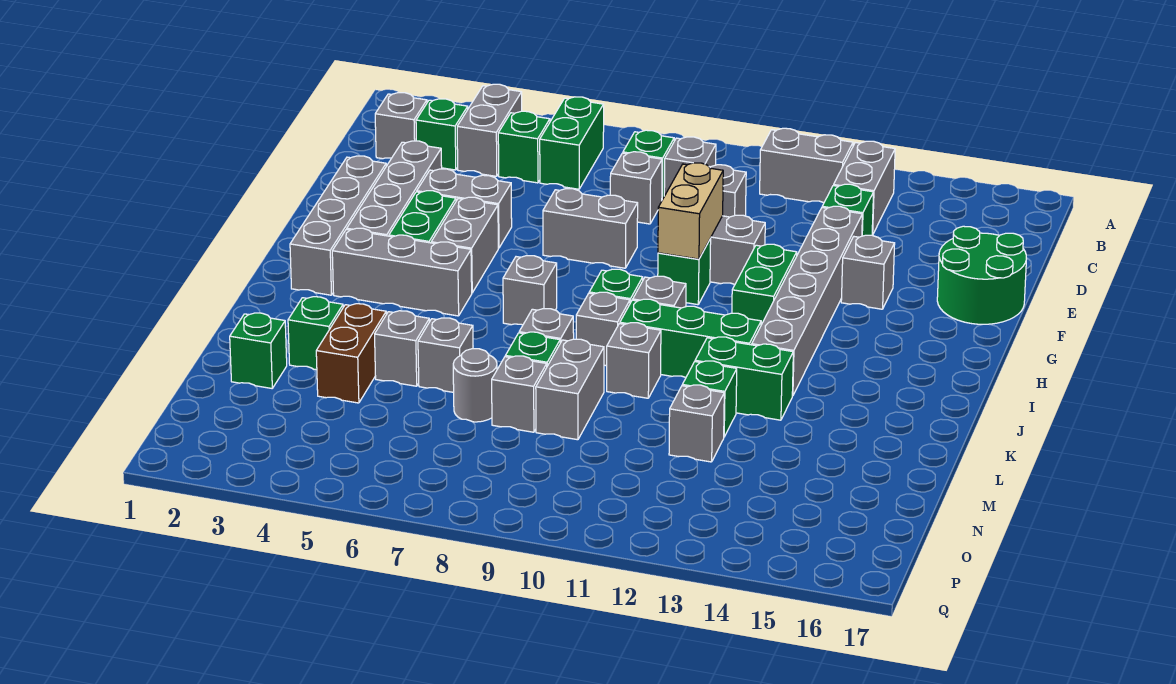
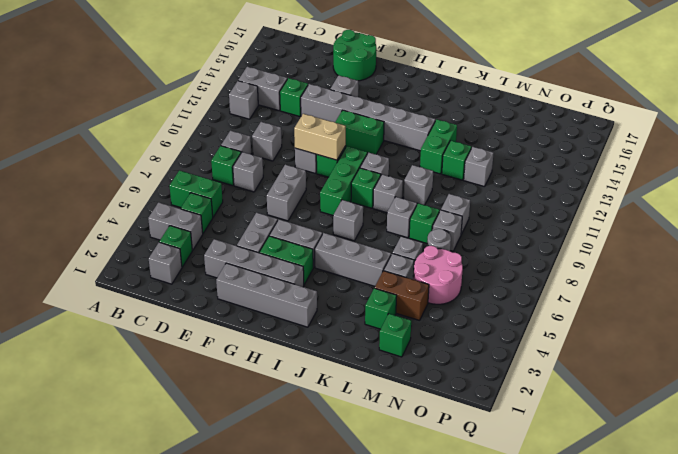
grey brick B11:B12 level 1 -> grey brick B12 level 1
grey brick I3:I5 level 1 -> grey brick I5:K5 level 1
green brick J10:J12 level 1 -> green brick H8:H10 level 1
grey brick L9:M9 level 1 -> grey brick M9 level 1
none -> pink round brick M5:N6 level 1

